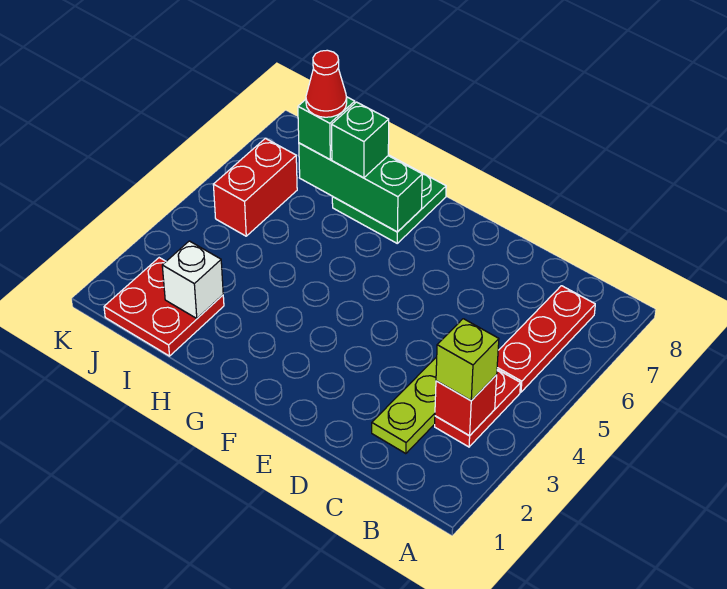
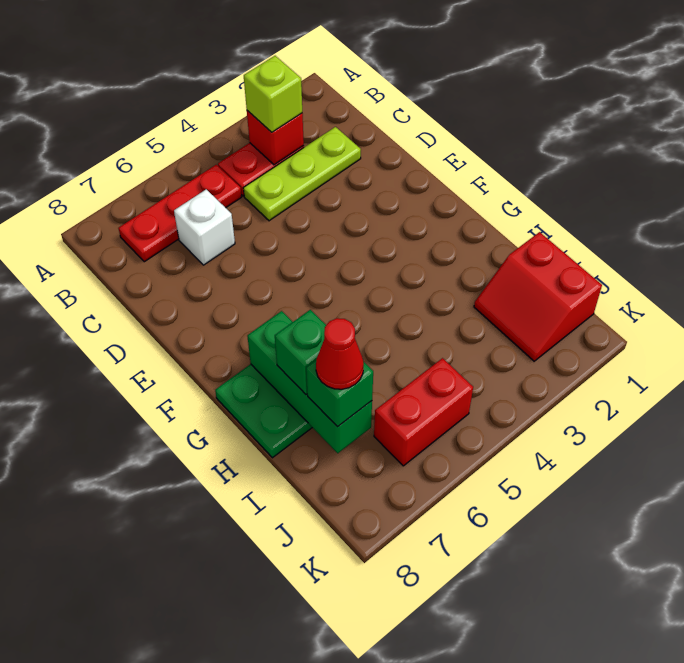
red plate I1:J2 level 1 -> red slope I1:J2 level 1 top 1
white brick I2 level 2 -> white brick C6 level 1

